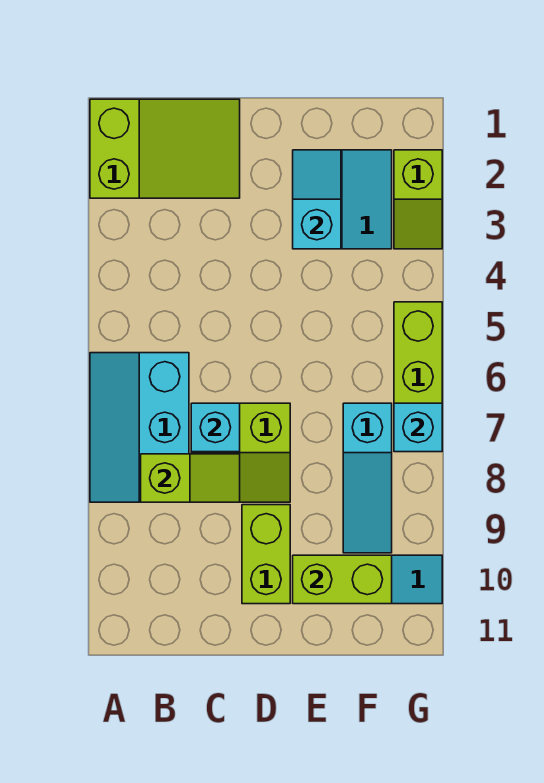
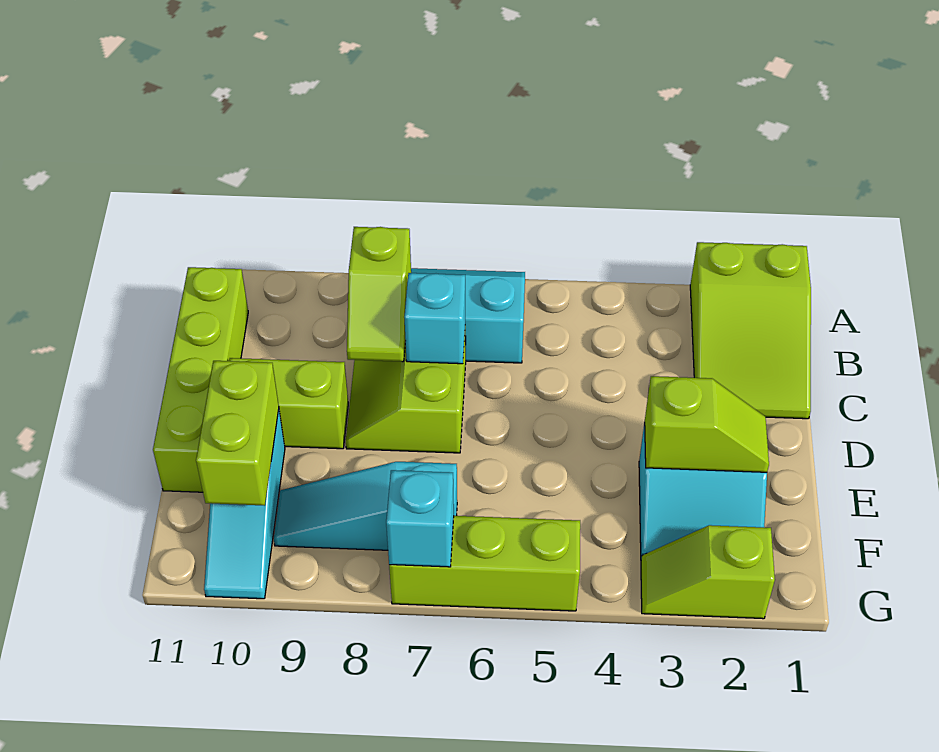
none -> lime brick B11:E11 level 1
cyan slope E2:E3 level 2 top 3 -> lime slope E2:E3 level 2 top 3

